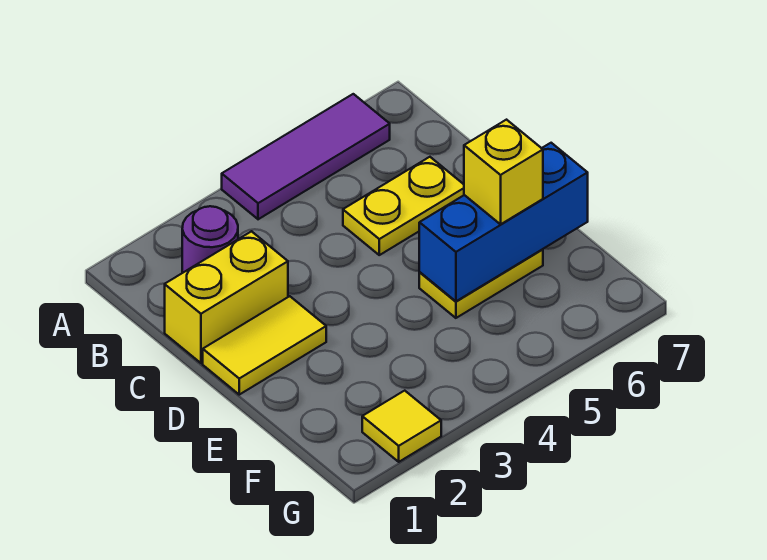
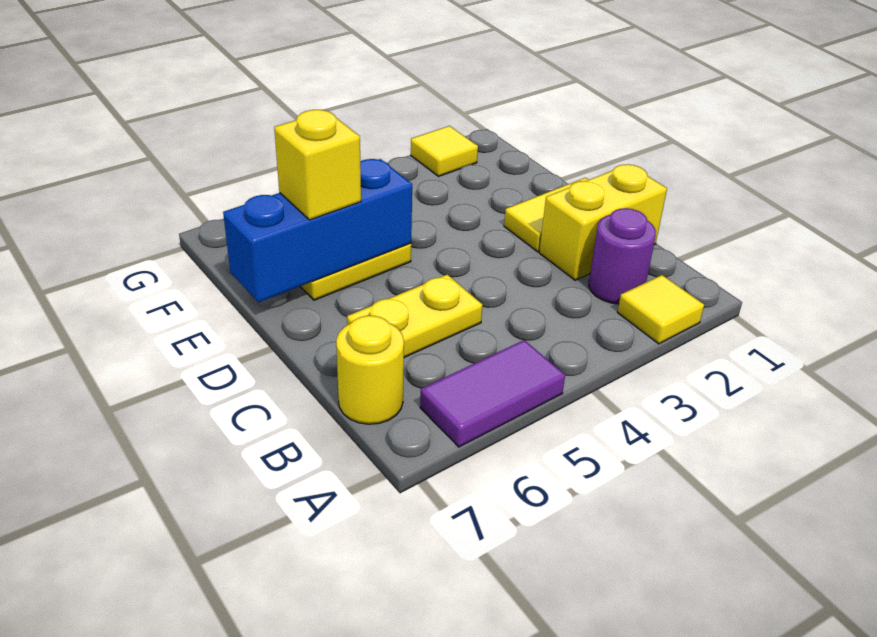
none -> yellow tile A2 level 1
purple tile A4:A6 level 1 -> purple tile A5:A6 level 1
none -> yellow round brick B7 level 1

